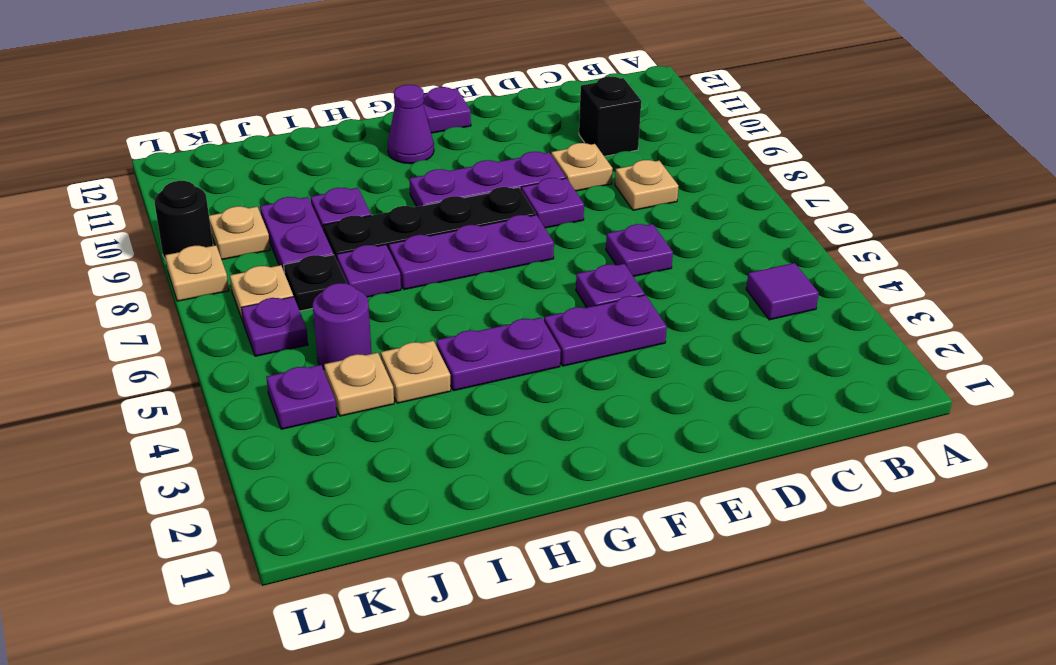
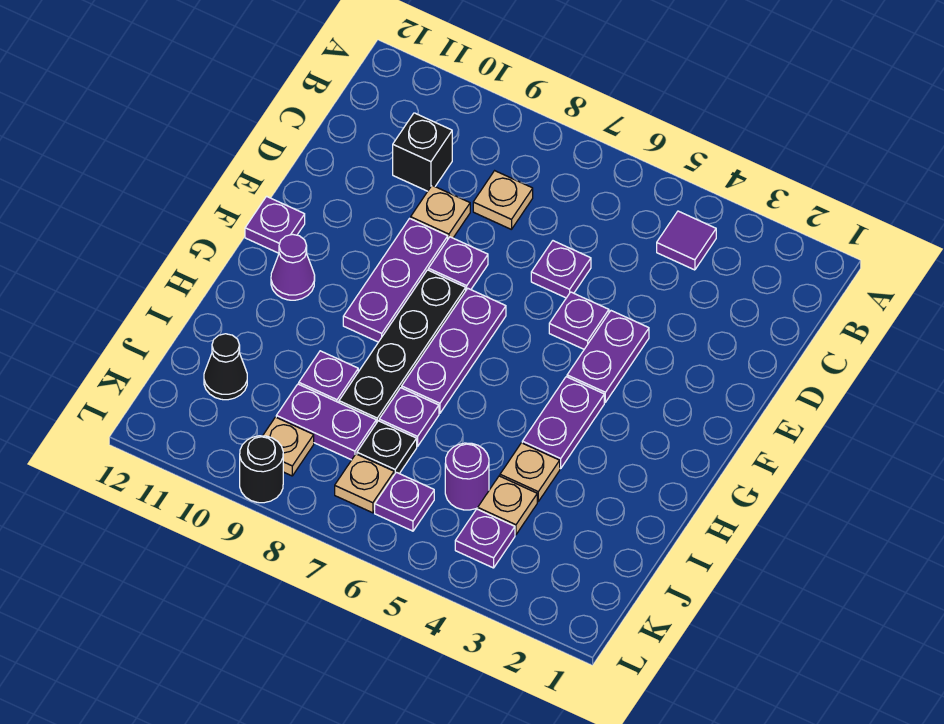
none -> black cone J11 level 1
tan plate L8 level 1 -> none

